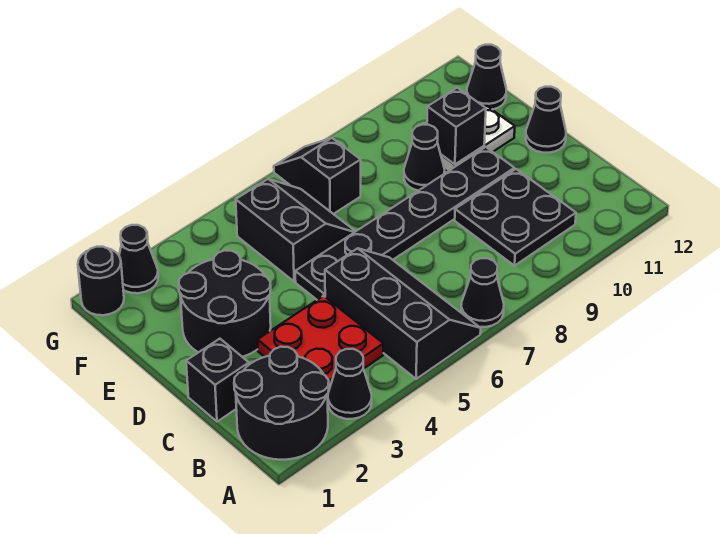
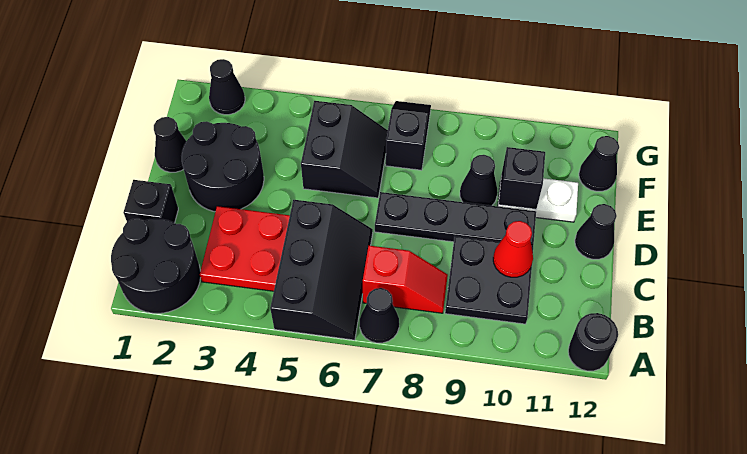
black cone A3 level 1 -> black cone E1 level 1
none -> red slope B7:B8 level 1 top 7
none -> red cone C10 level 2
black plate D5:D10 level 1 -> black plate D7:D10 level 1
black round brick G1 level 1 -> black round brick A12 level 1

